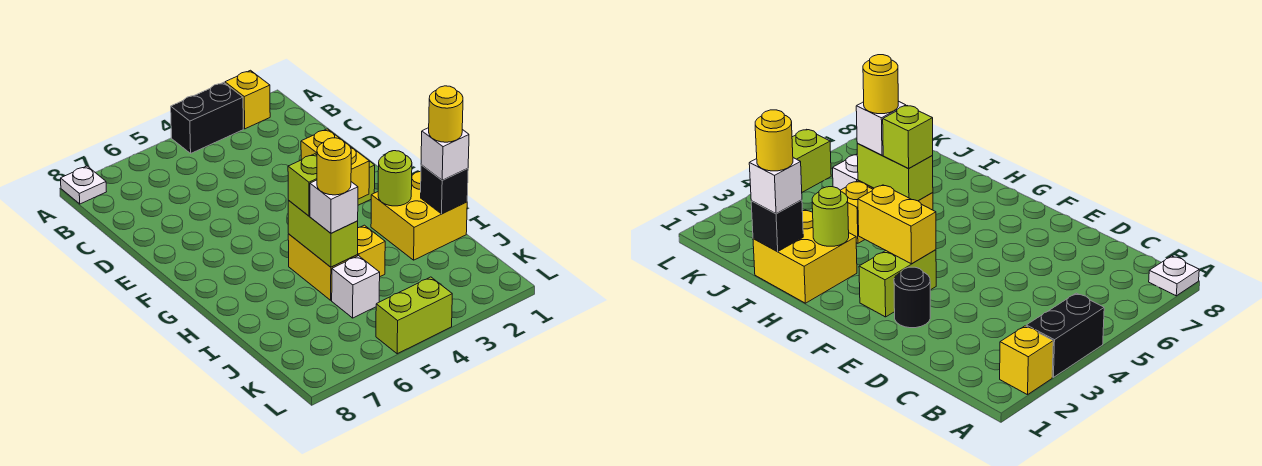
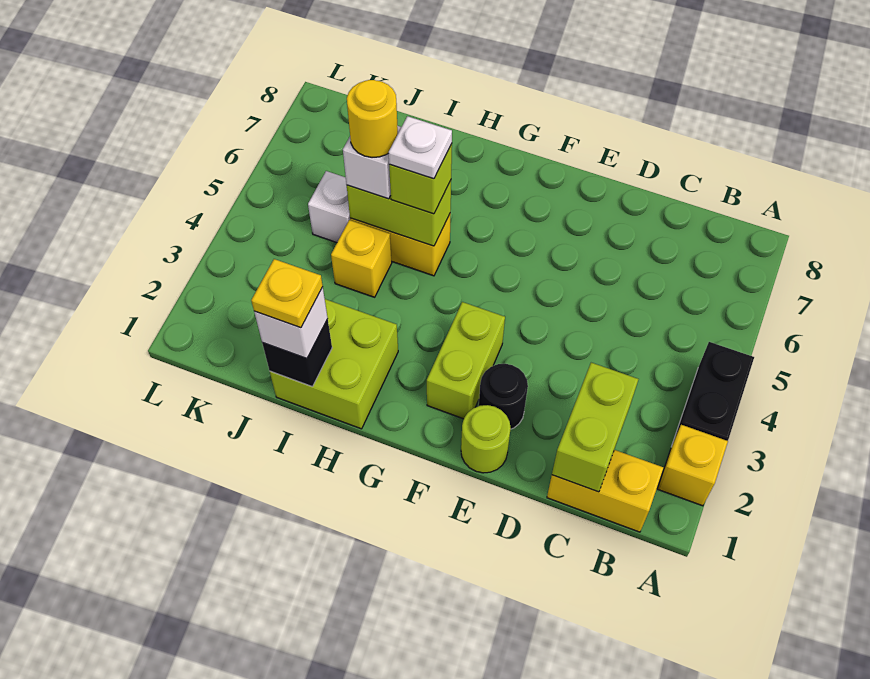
white plate A8 level 1 -> white plate H5 level 4
yellow brick F3:G3 level 2 -> yellow brick B1:C1 level 1
yellow brick H1:I2 level 1 -> lime brick H1:I2 level 1
lime round brick H2 level 2 -> lime round brick E1 level 1
yellow round brick I1 level 4 -> yellow plate I1 level 4
lime brick L4:L5 level 1 -> lime brick C1:C2 level 2

